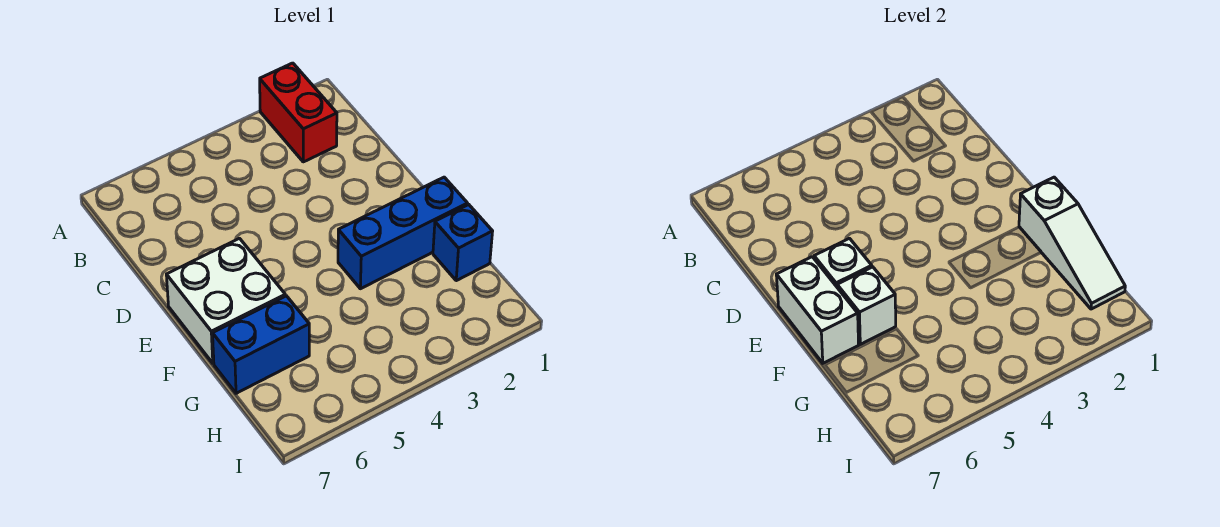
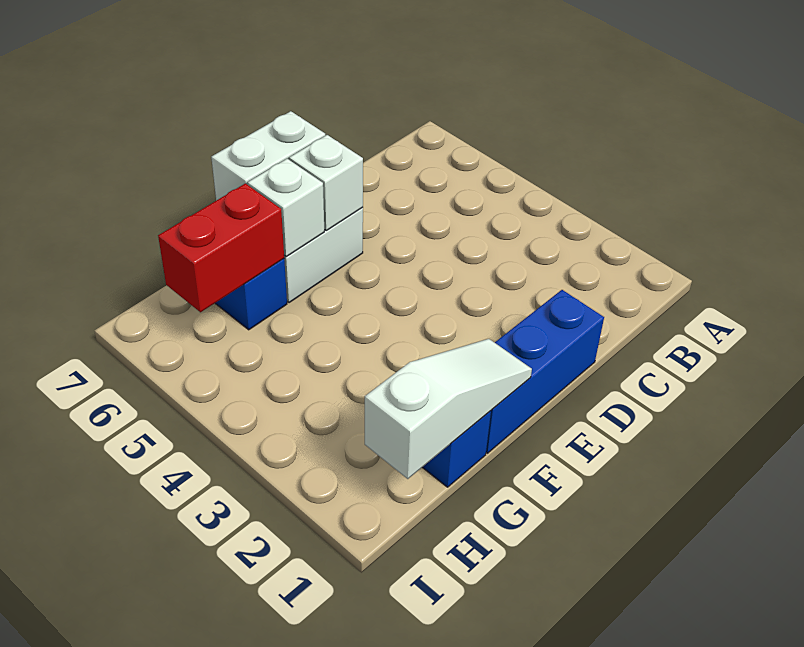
red brick A2:B2 level 1 -> red brick G6:H6 level 2
blue brick F1:F3 level 1 -> blue brick D1:F1 level 1
white slope F1:H1 level 2 top F -> white slope F1:H1 level 2 top H

